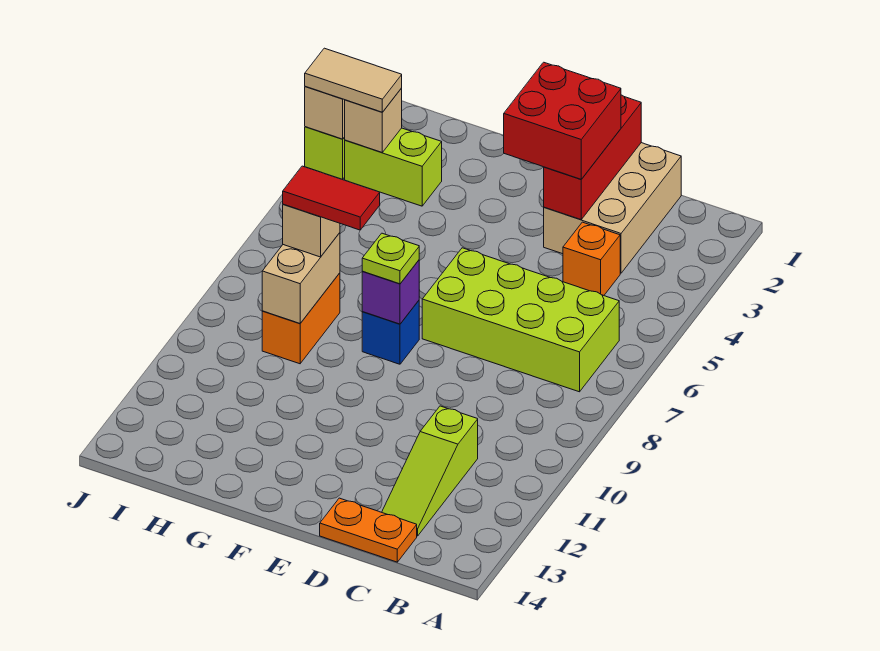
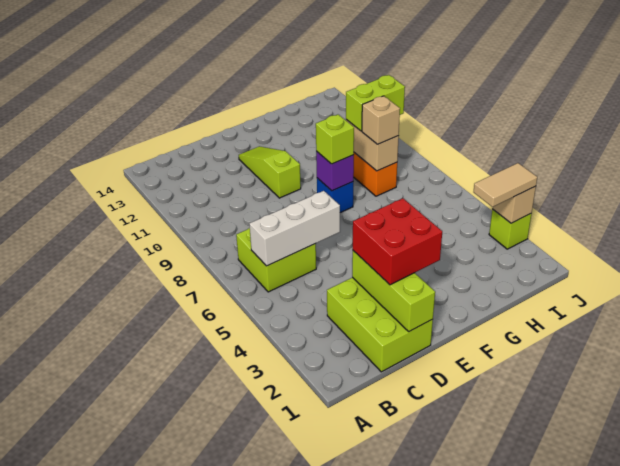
lime brick B6:E7 level 1 -> lime brick B6:C7 level 1
none -> white brick B6:D6 level 2
tan brick C1:D3 level 1 -> lime brick C1:D3 level 1
orange brick C4 level 1 -> none
lime slope C11:C13 level 1 top 11 -> lime slope E10:E12 level 1 top 10
orange plate C14:D14 level 1 -> none
red brick D1:D3 level 2 -> lime brick D1:D3 level 2
lime plate F8 level 3 -> lime brick F8 level 3
red tile G8:H8 level 4 -> none
lime brick H3:I3 level 1 -> lime brick H9:I9 level 3
tan brick I3 level 2 -> none

